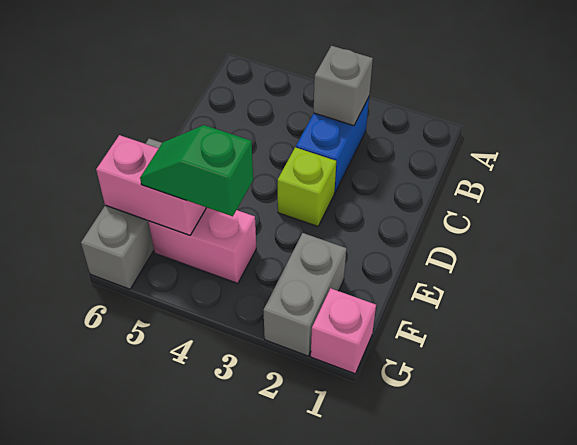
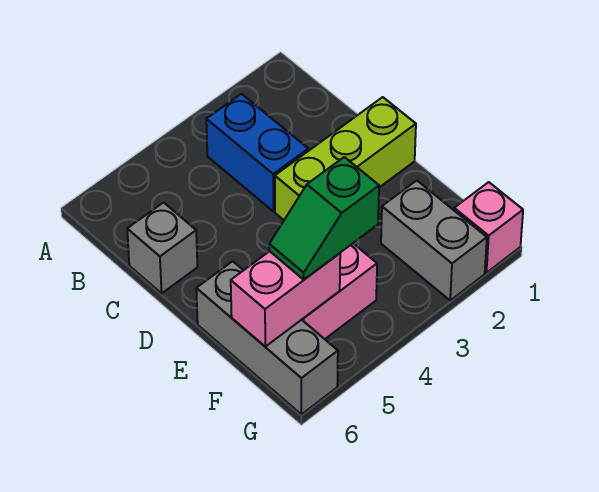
grey brick B3 level 2 -> grey brick C6 level 1
lime brick D3 level 1 -> lime brick D1:D3 level 1

